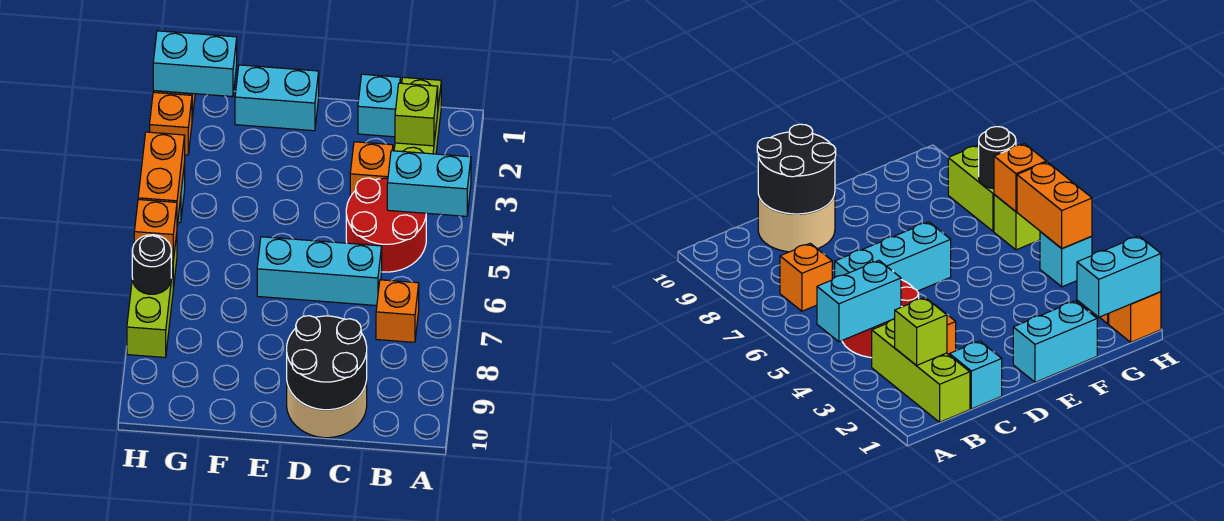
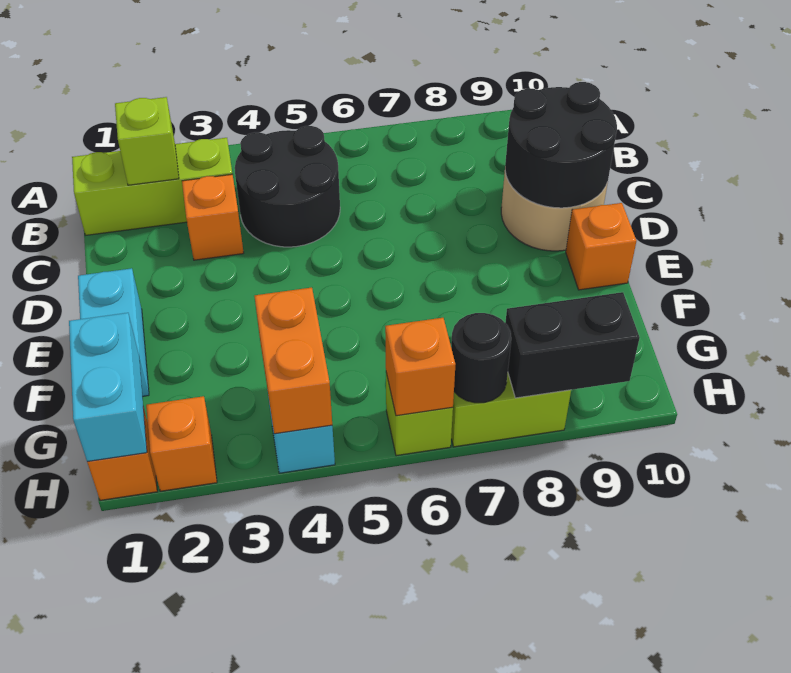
cyan brick A4:B4 level 2 -> none
red round brick B4:C5 level 1 -> black round brick B4:C5 level 1
orange brick B7 level 1 -> orange brick E10 level 1
cyan brick C1 level 1 -> none
cyan brick C6:E6 level 1 -> none
orange brick H4:H5 level 2 -> orange brick G4:H4 level 2
none -> black brick H8:H9 level 2

